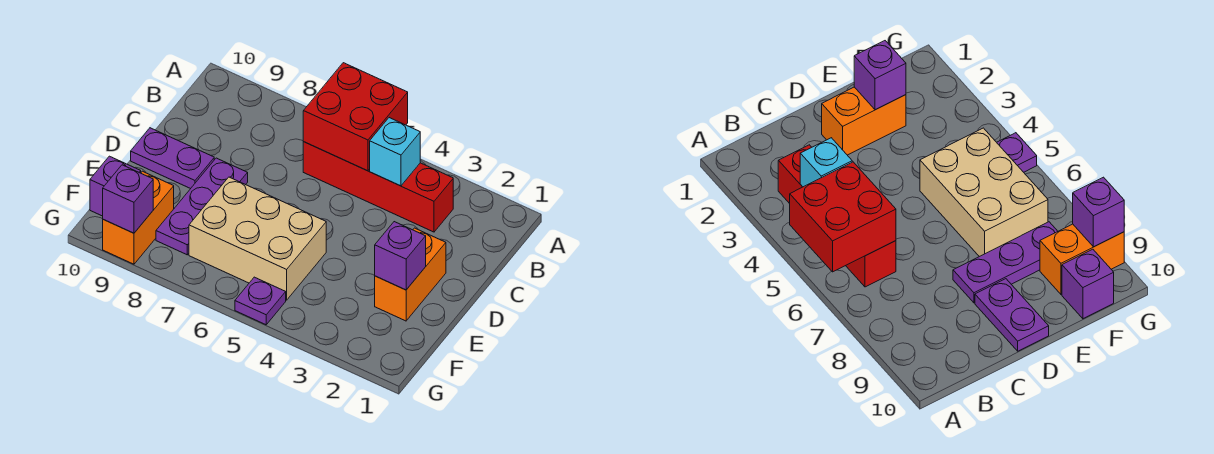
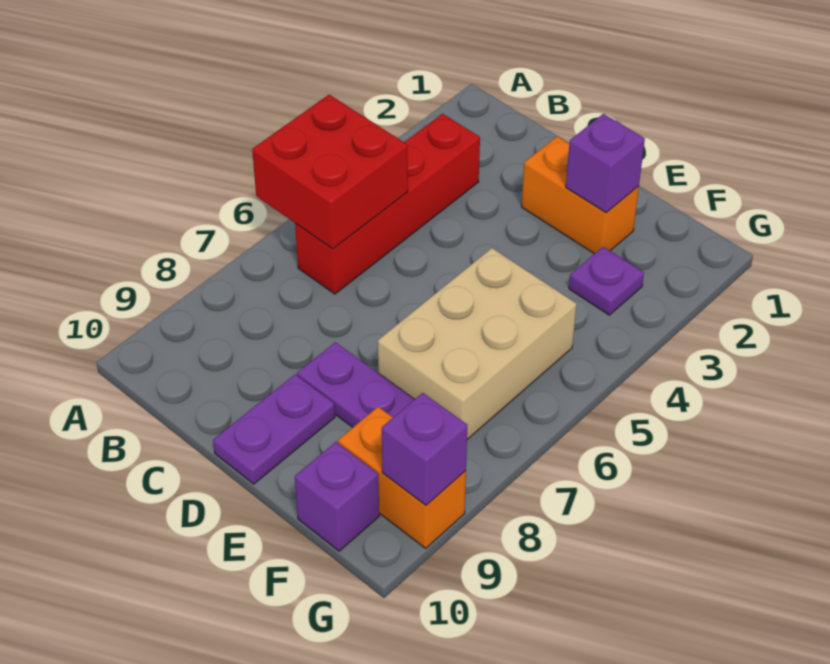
cyan brick B4 level 2 -> none
purple plate G5 level 1 -> purple plate F3 level 1

